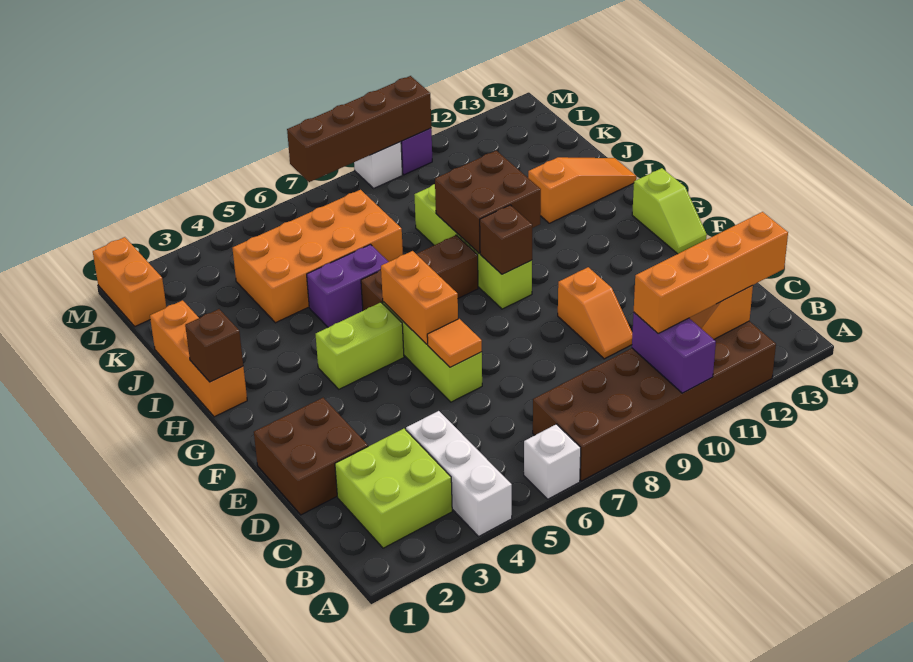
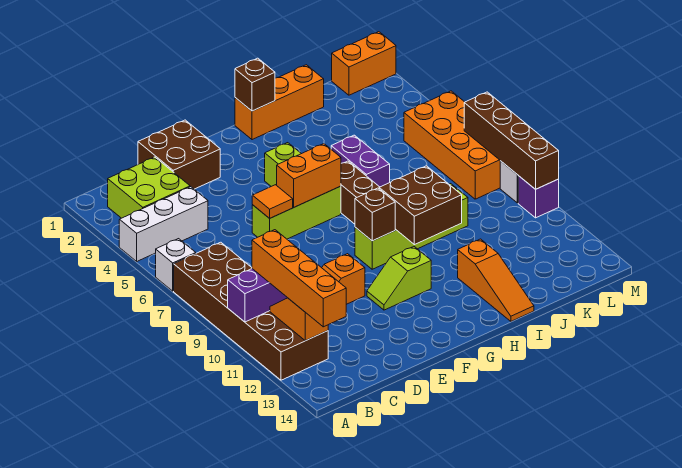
lime slope F14:G14 level 1 top G -> lime slope F11:G11 level 1 top G
orange brick J4:K7 level 1 -> orange brick L5:M8 level 1

